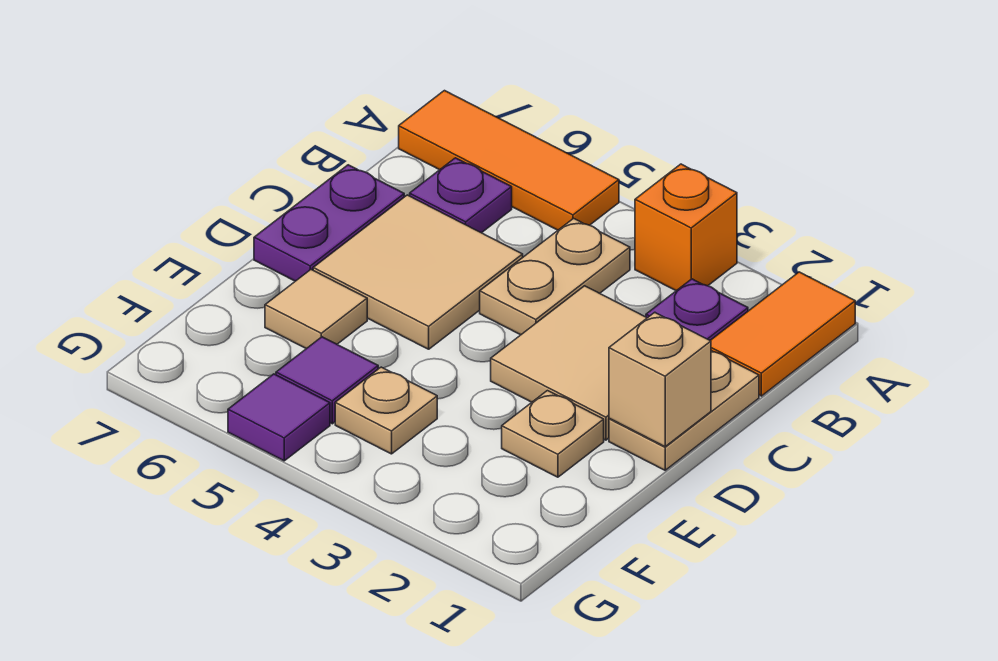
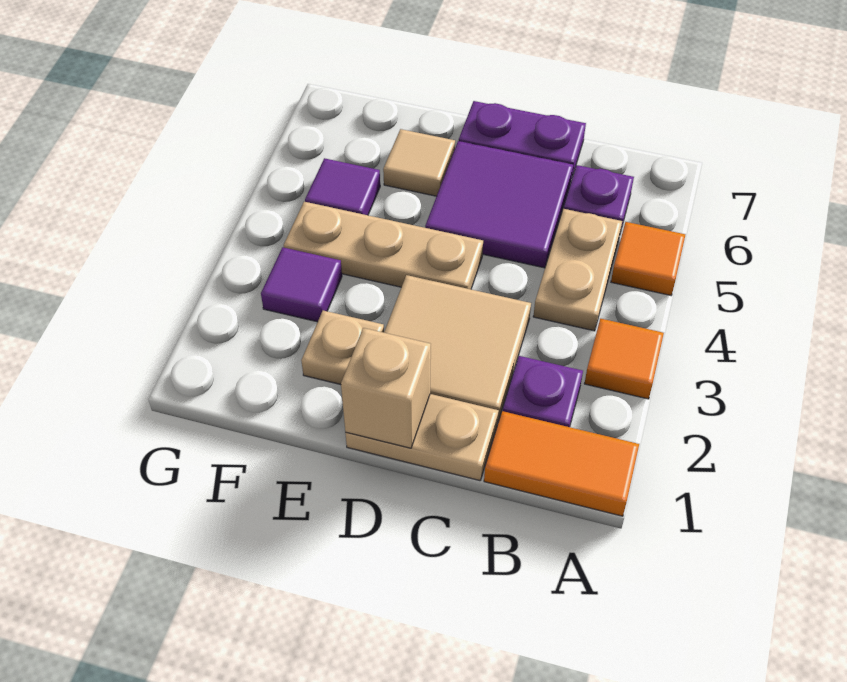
orange brick A3 level 1 -> orange tile A3 level 1
orange tile A5:A7 level 1 -> orange tile A5 level 1
tan plate B4:C4 level 1 -> tan plate B4:B5 level 1
tan tile C5:D6 level 1 -> purple tile C5:D6 level 1
tan plate F4 level 1 -> tan plate D4:F4 level 1
purple tile G5 level 1 -> purple tile F3 level 1

